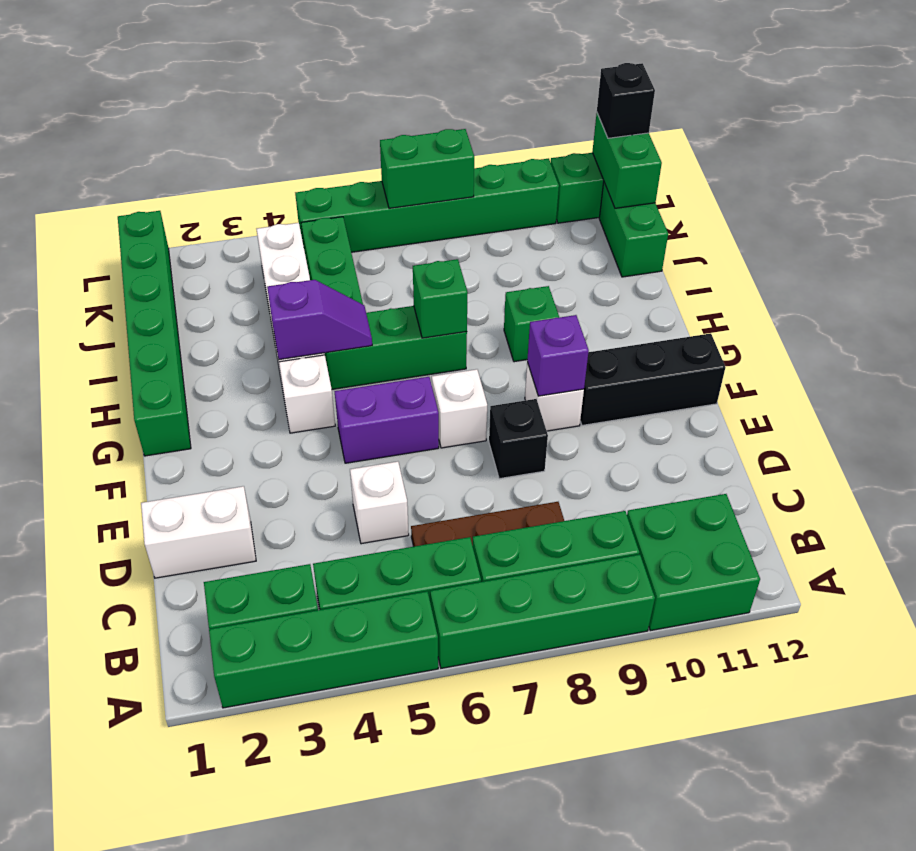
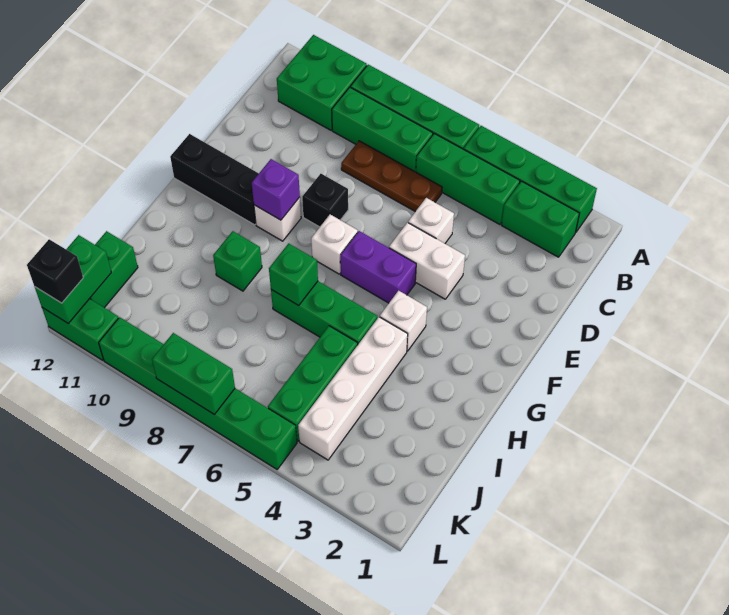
white brick D1:D2 level 1 -> white brick E4:E5 level 1
green brick G1:L1 level 1 -> none
purple slope H4:H5 level 2 top 4 -> none

